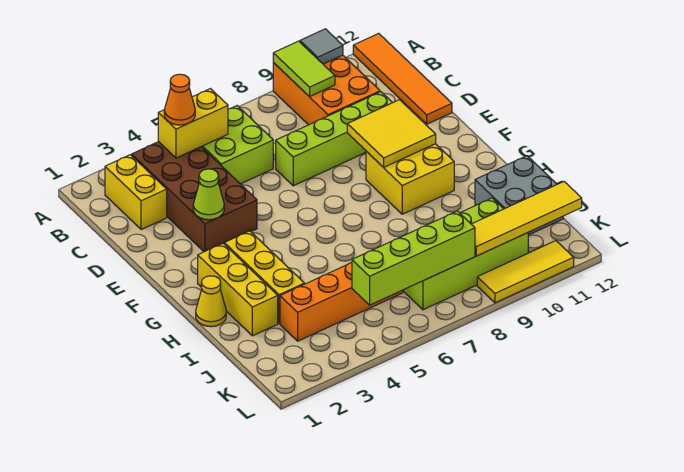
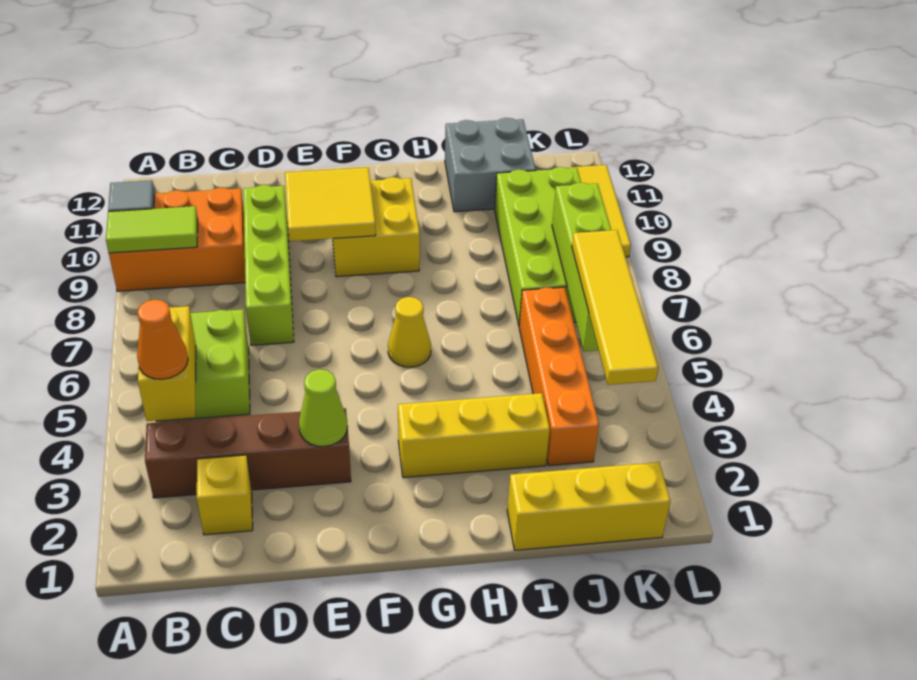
orange tile A12:D12 level 1 -> none
yellow brick B2:C2 level 1 -> yellow brick C2 level 1
brown brick B3:E4 level 1 -> brown brick B3:E3 level 1
yellow brick G2:I2 level 1 -> yellow brick I1:K1 level 1
yellow cone H1 level 1 -> yellow cone G6 level 1
yellow tile K9:K12 level 2 -> yellow tile K3:K6 level 3

